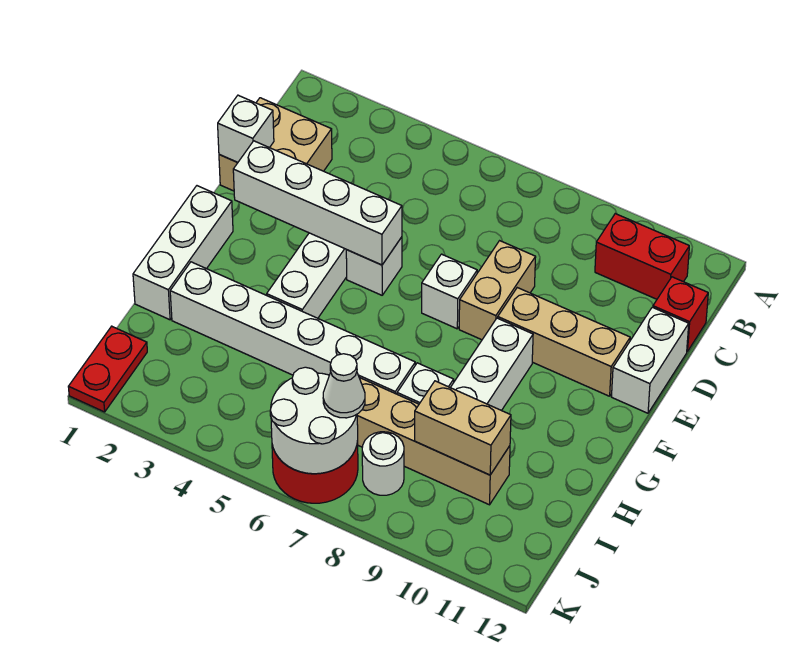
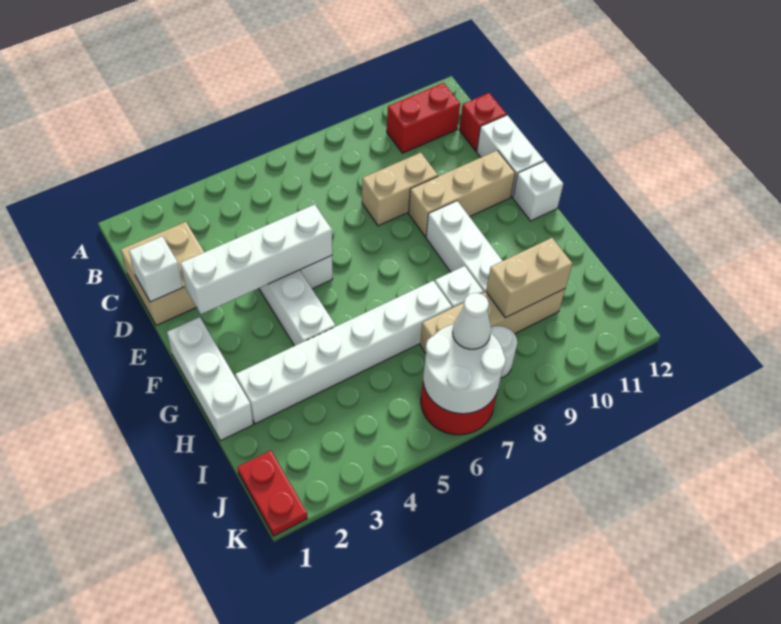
tan brick D8:E8 level 1 -> tan brick D8:D9 level 1
white brick E7 level 1 -> white brick F12 level 1

